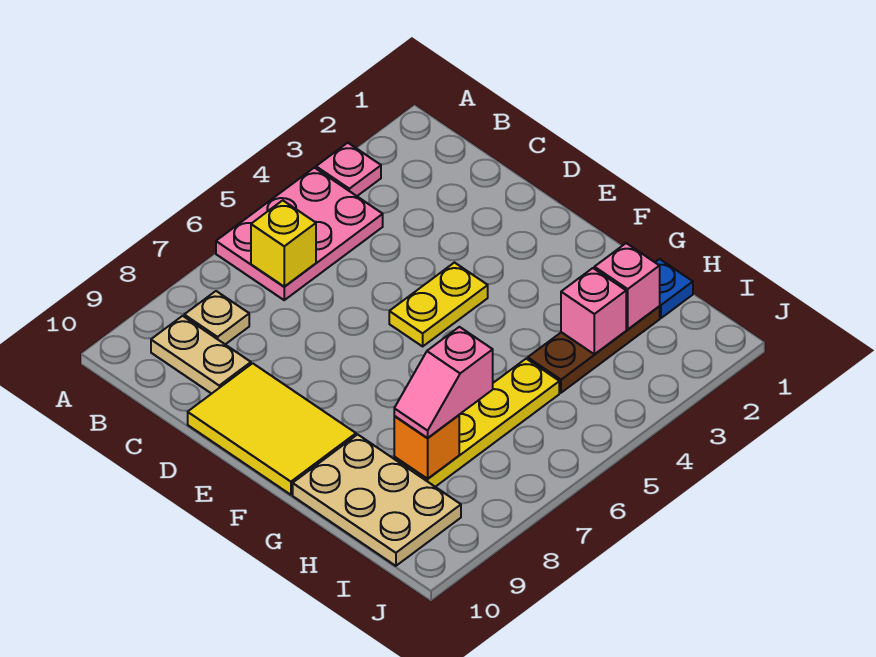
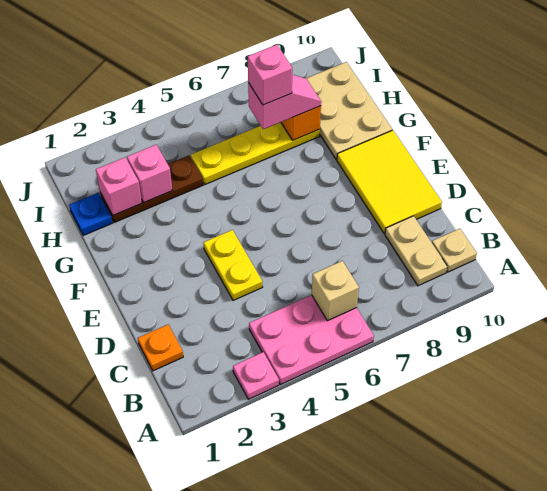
yellow brick B6 level 2 -> tan brick B6 level 2
tan plate B8 level 1 -> tan plate B10 level 1
none -> orange plate C1 level 1
yellow plate E4:E5 level 1 -> yellow plate D4:E4 level 1
none -> pink brick H7 level 4

